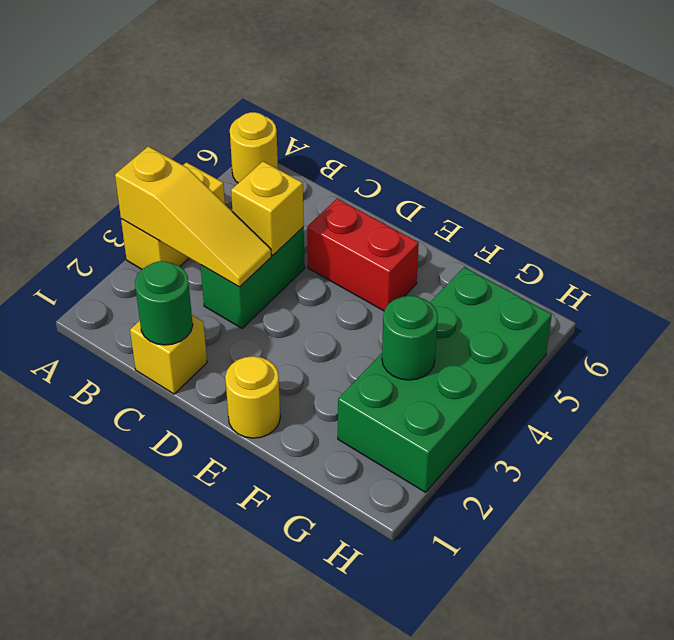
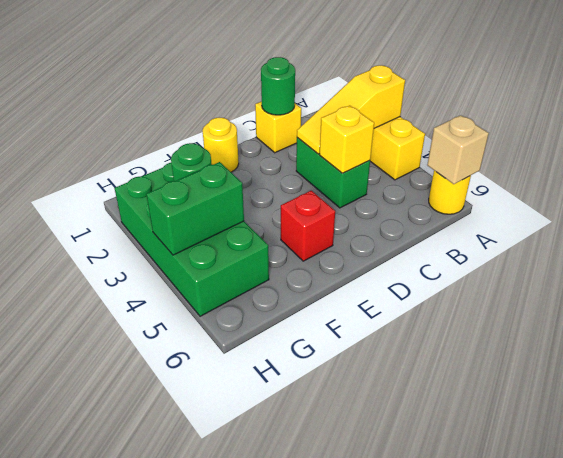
none -> tan brick A6 level 2
red brick D5:E5 level 1 -> red brick E5 level 1
none -> green brick G4:H4 level 2

